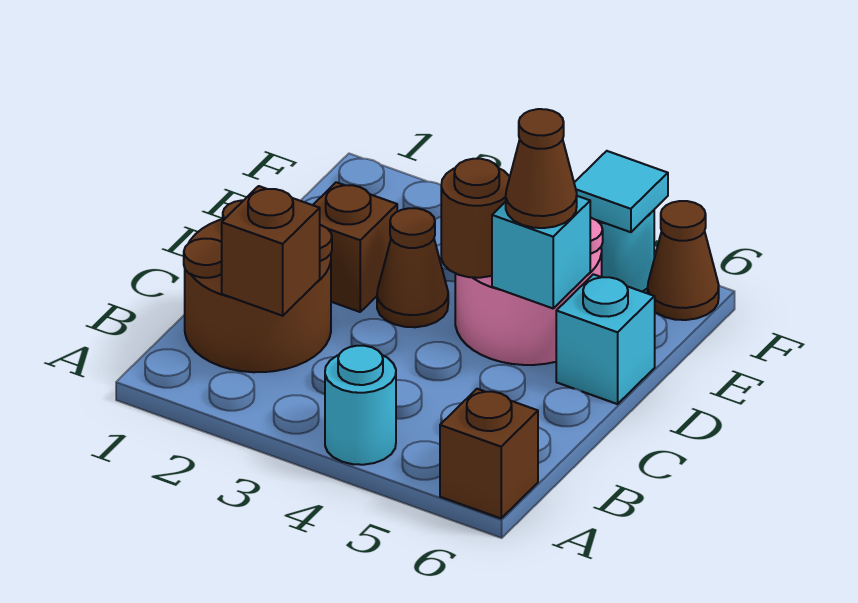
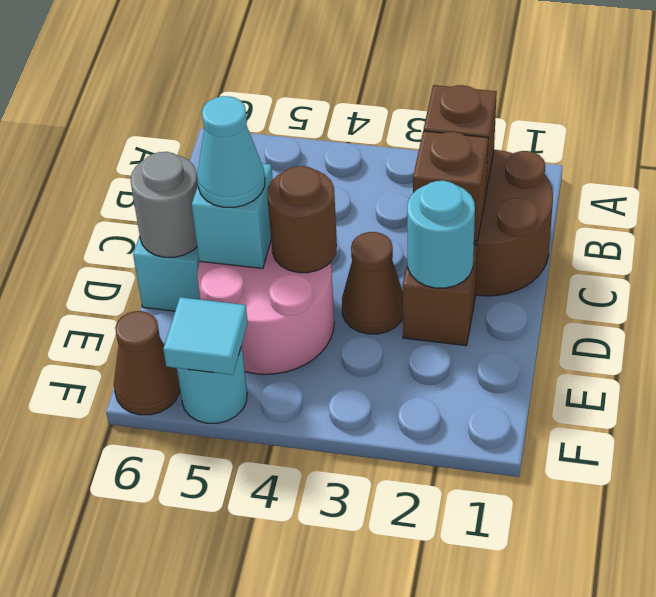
cyan round brick A4 level 1 -> cyan round brick D2 level 2
brown brick A6 level 1 -> brown brick C2 level 2
brown cone D5 level 3 -> cyan cone D5 level 3
none -> grey round brick D6 level 2

